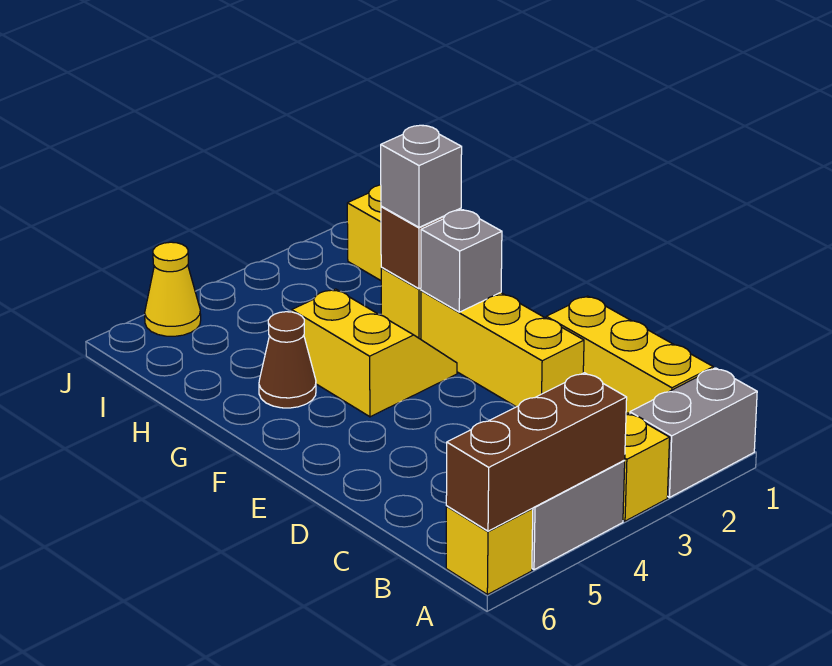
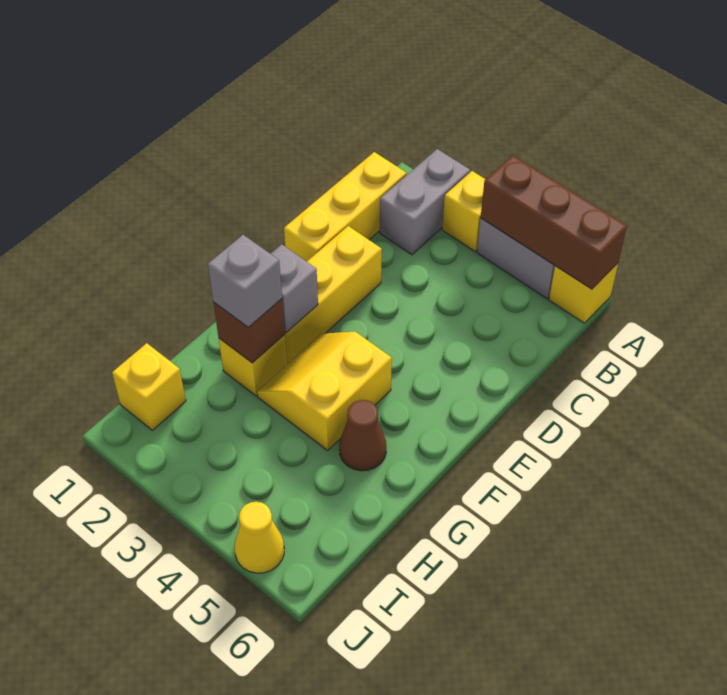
grey brick A1:A2 level 1 -> grey brick A2:B2 level 1

